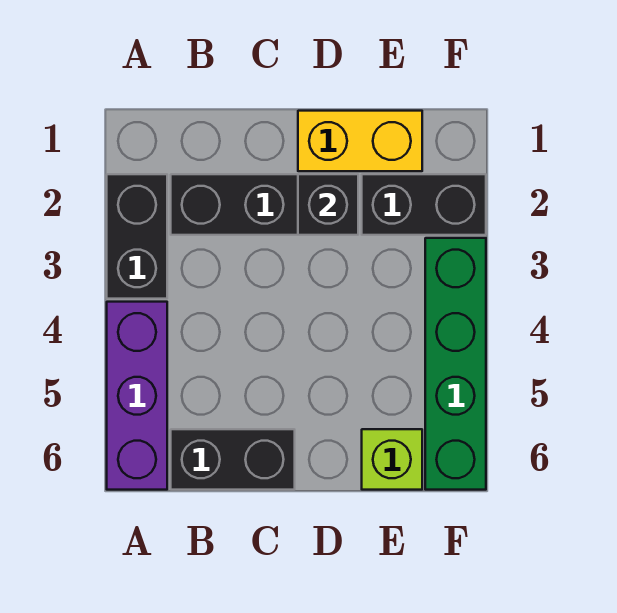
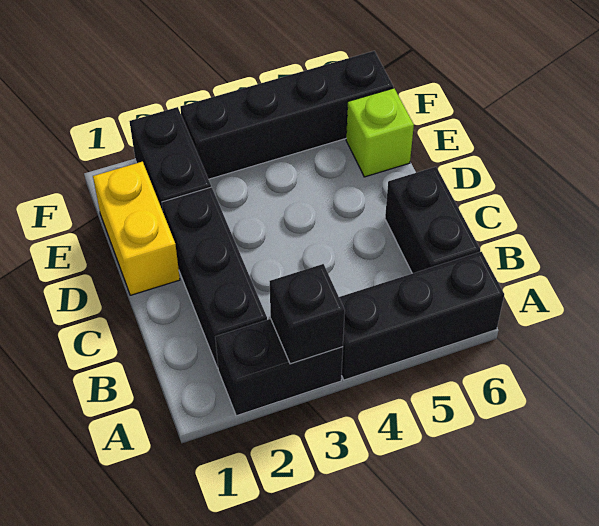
purple brick A4:A6 level 1 -> black brick A4:A6 level 1
black brick D2 level 2 -> black brick A3 level 2
green brick F3:F6 level 1 -> black brick F3:F6 level 1

